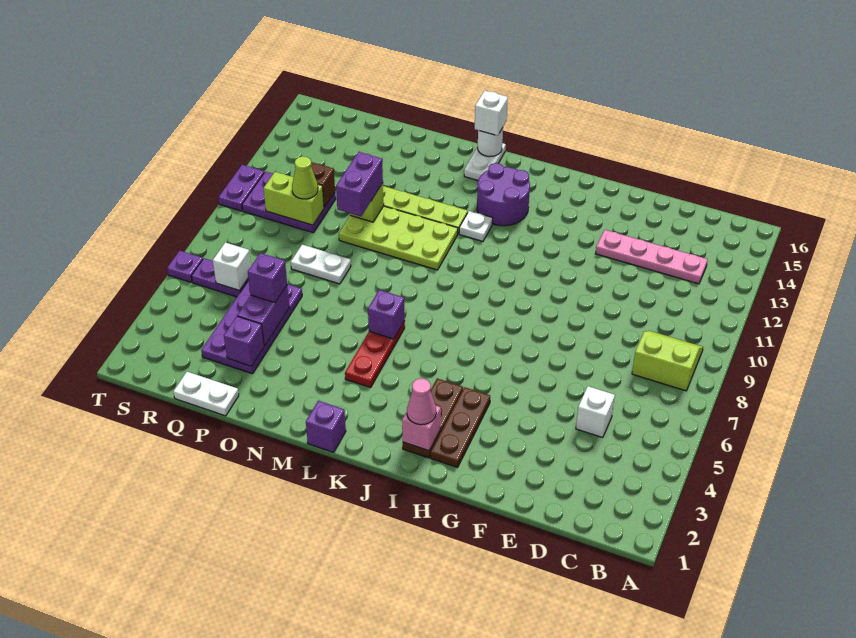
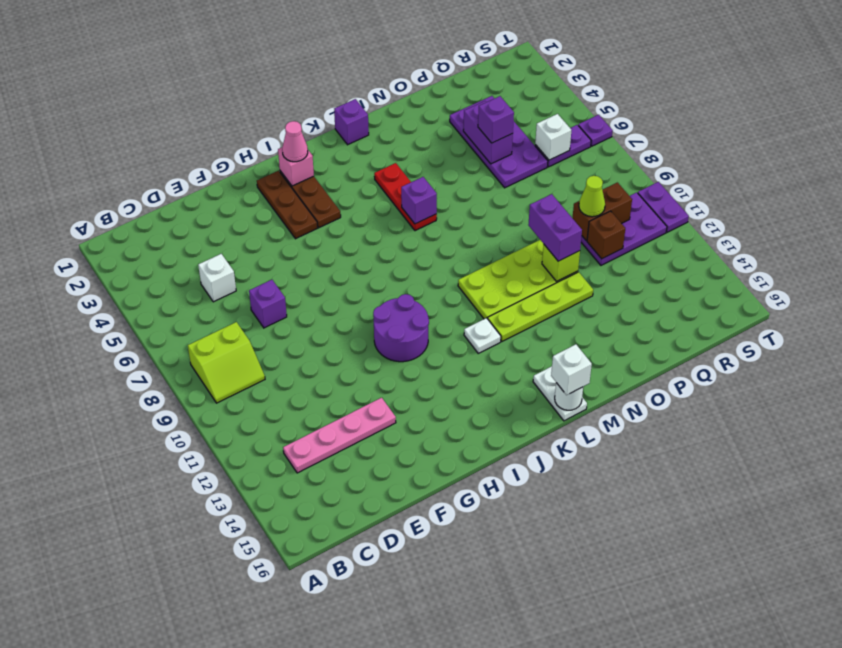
purple round brick J13:K14 level 1 -> purple round brick H10:I11 level 1
white plate O8:P8 level 1 -> none
white plate P1:Q1 level 1 -> none
purple brick P3 level 2 -> purple brick E7 level 1
lime brick Q10:R10 level 2 -> brown brick Q10:R10 level 2

